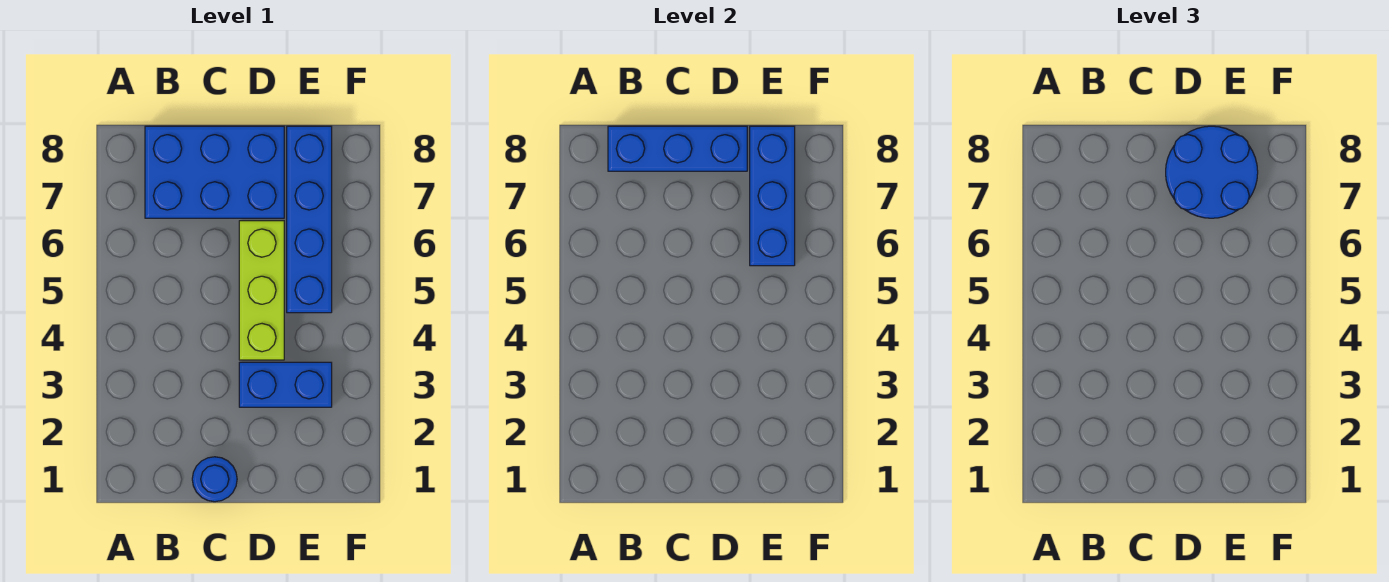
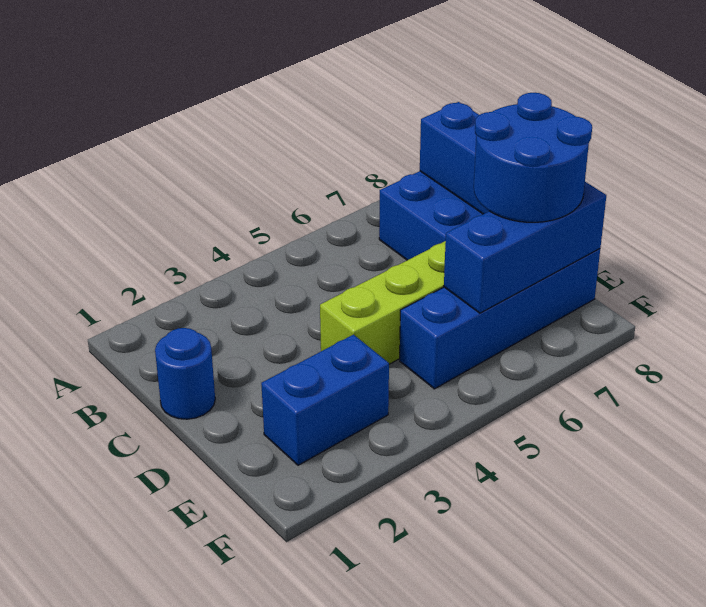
blue brick D3:E3 level 1 -> blue brick E2:E3 level 1

